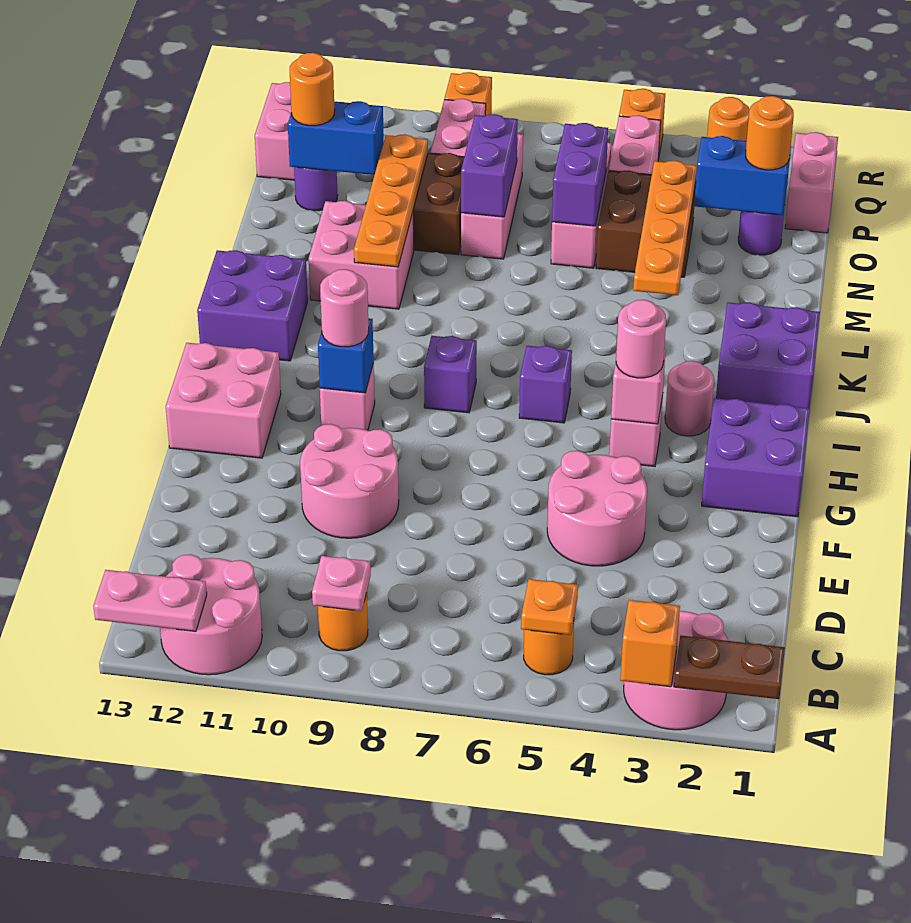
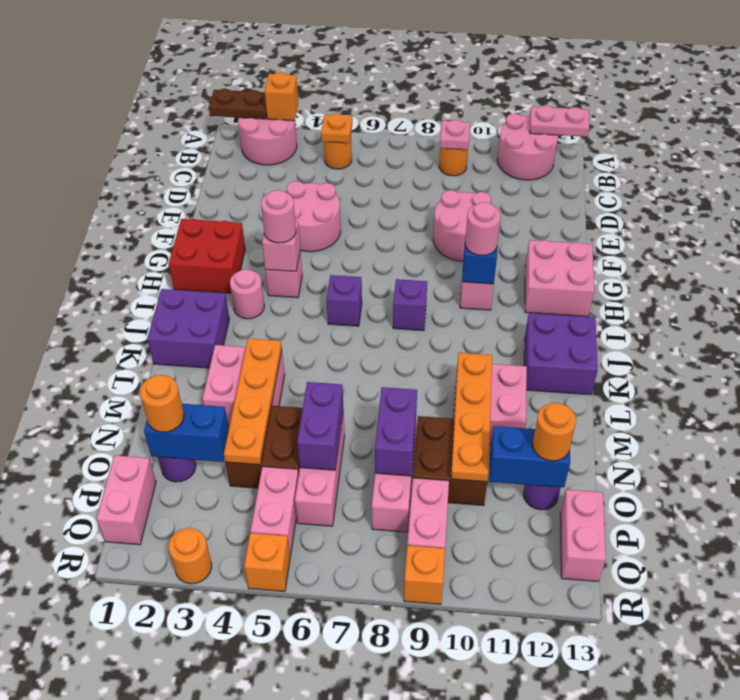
purple brick G1:H2 level 1 -> red brick G1:H2 level 1
none -> pink brick L3:M4 level 1

